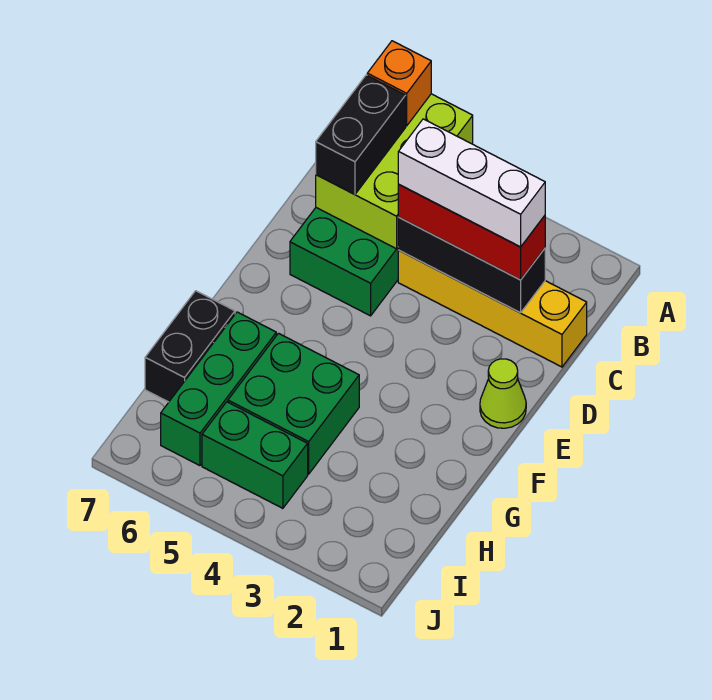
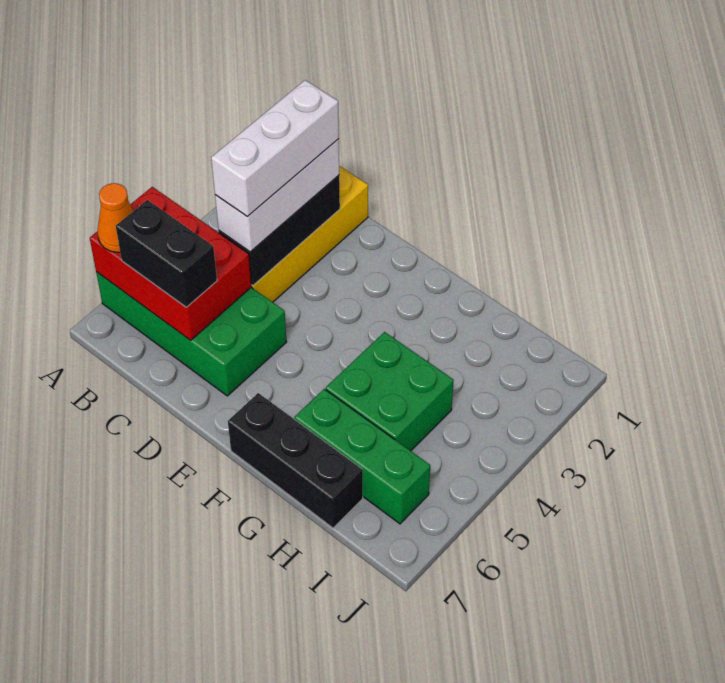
lime brick A5:C6 level 2 -> red brick A5:C6 level 2
orange brick A6 level 3 -> orange cone A6 level 3
red brick C2:C4 level 3 -> white brick C2:C4 level 3
lime cone E1 level 1 -> none
black brick G7:H7 level 1 -> black brick F7:H7 level 1
green brick I4:I5 level 1 -> none

